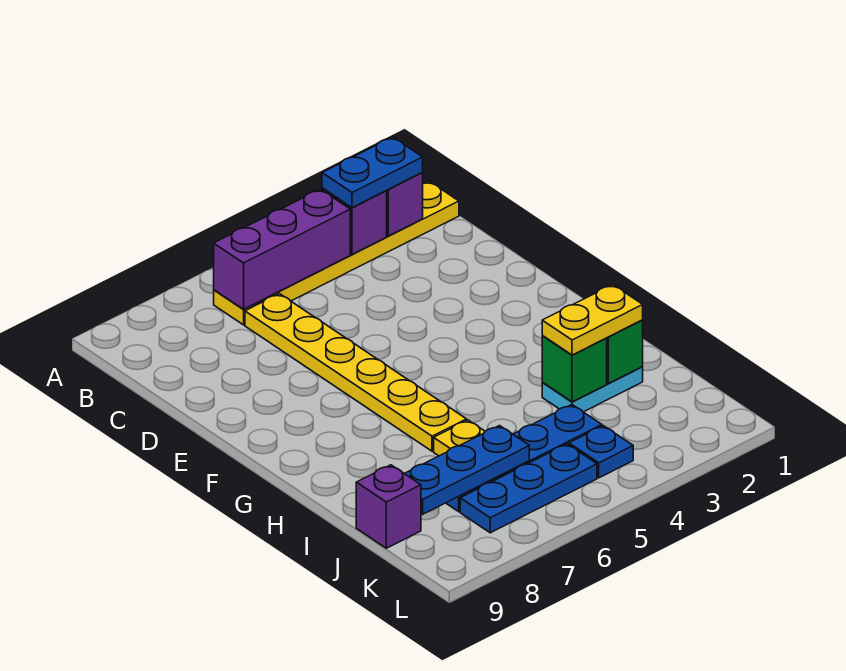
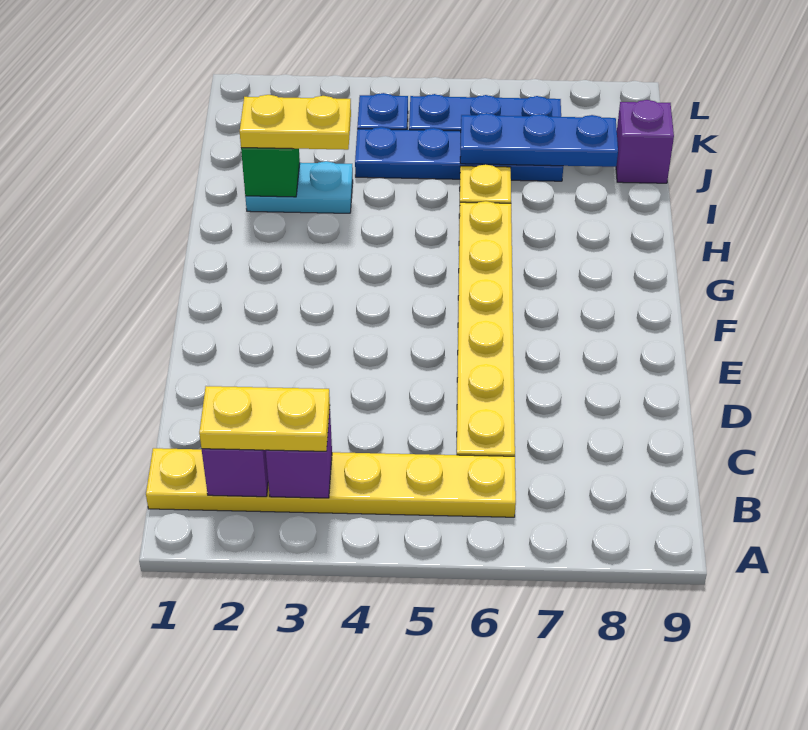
blue plate B2:B3 level 3 -> yellow plate B2:B3 level 3
purple brick B4:B6 level 2 -> none
green brick I3 level 2 -> none

